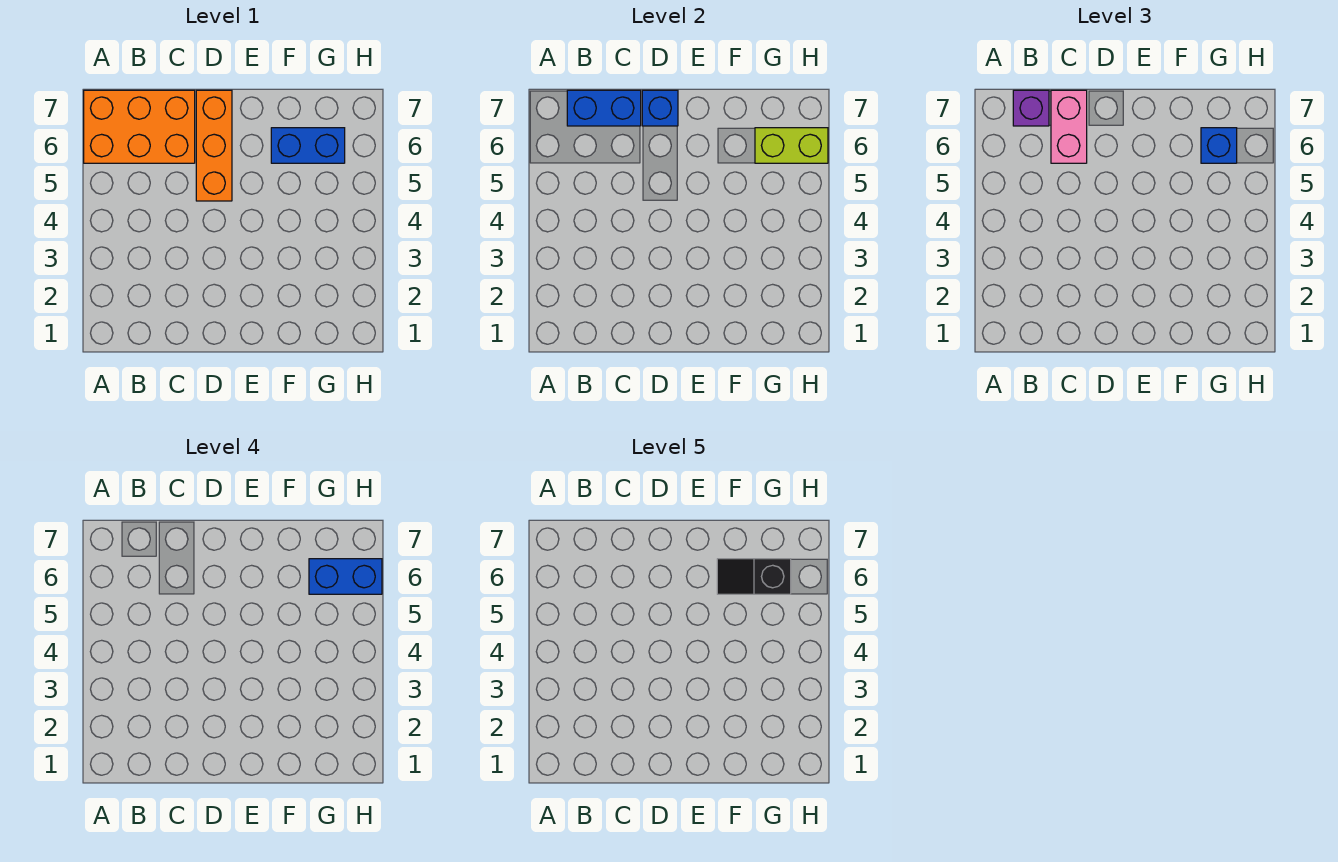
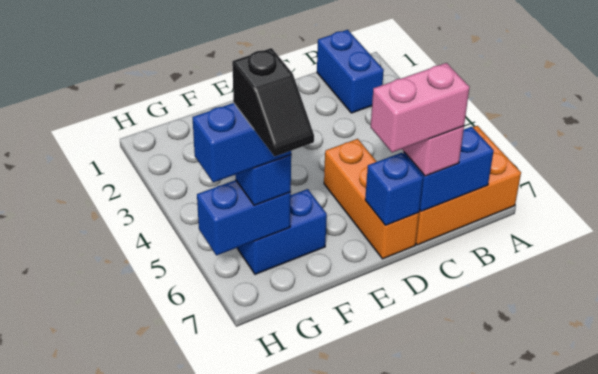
none -> blue brick B1:B2 level 1
purple brick B7 level 3 -> none
none -> pink brick C7:D7 level 4
black slope F6:G6 level 5 top G -> black slope G6:G7 level 5 top 6
lime brick G6:H6 level 2 -> blue brick G6:H6 level 2

